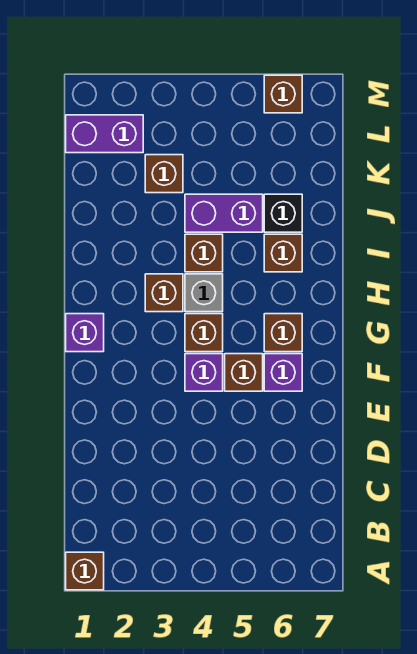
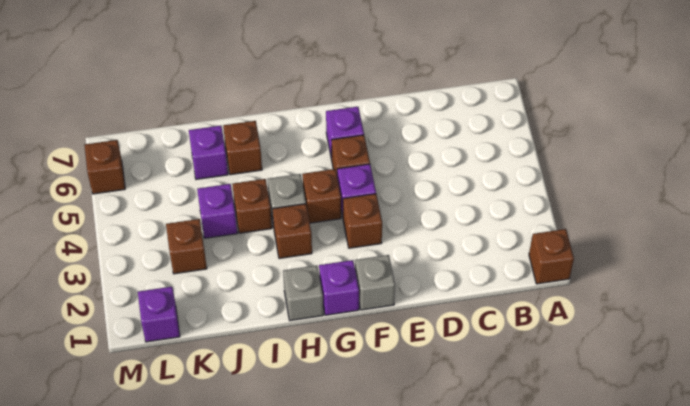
none -> grey brick F1 level 1
brown brick G6 level 1 -> brown brick F3 level 1
none -> grey brick H1 level 1
purple brick J4:J5 level 1 -> purple brick J4 level 1
black brick J6 level 1 -> purple brick J6 level 1
purple brick L1:L2 level 1 -> purple brick L1 level 1

